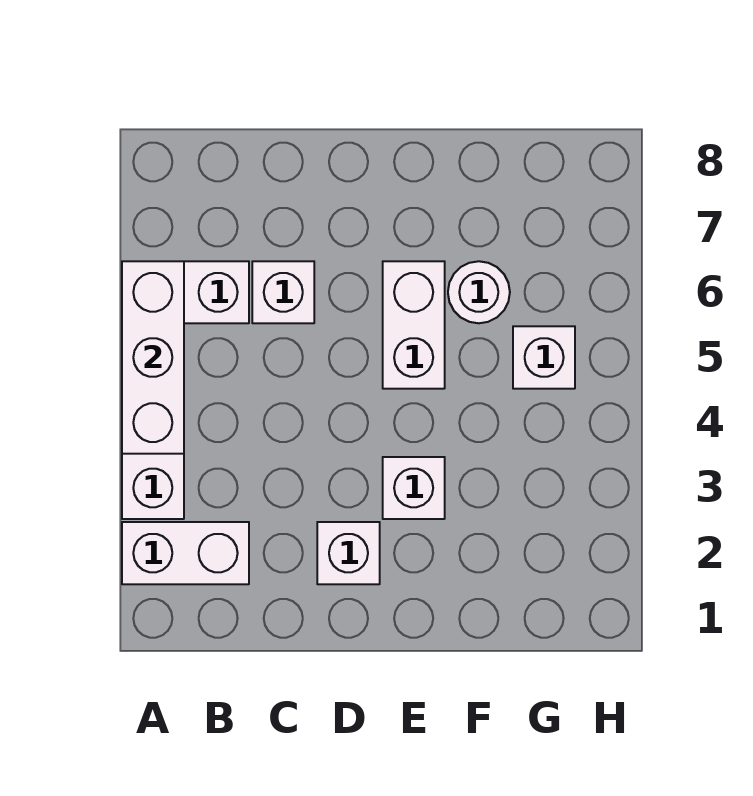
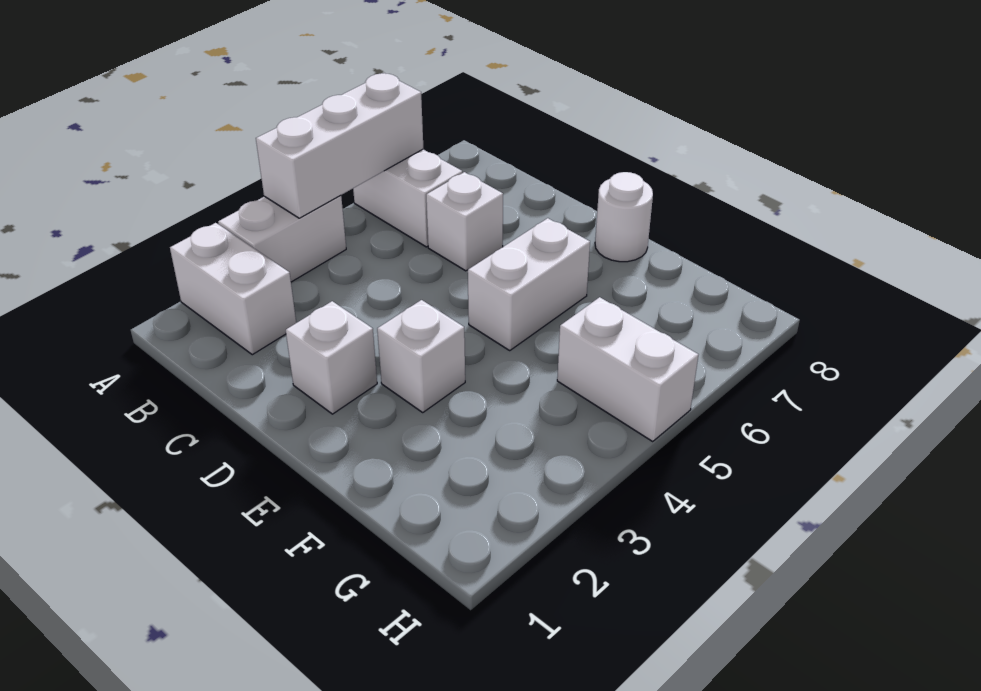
white round brick F6 level 1 -> white round brick E8 level 1
white brick G5 level 1 -> white brick G5:H5 level 1

